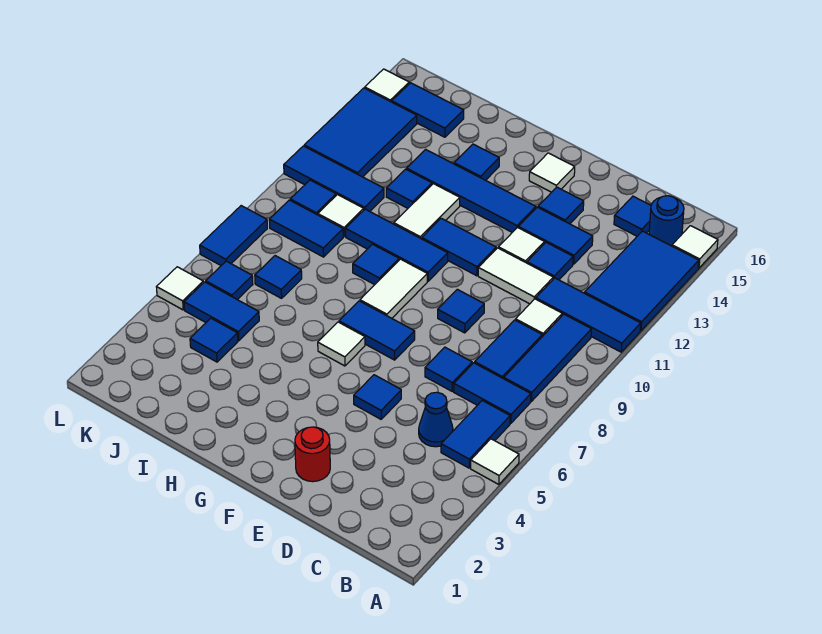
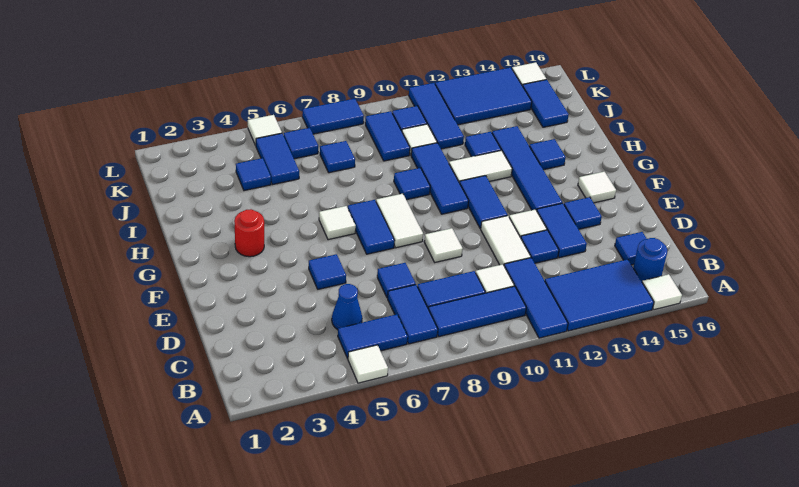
red round brick E2 level 1 -> red round brick G3 level 1
blue tile E9 level 1 -> white tile E9 level 1
white tile G8:G9 level 1 -> white tile F8:G8 level 1

